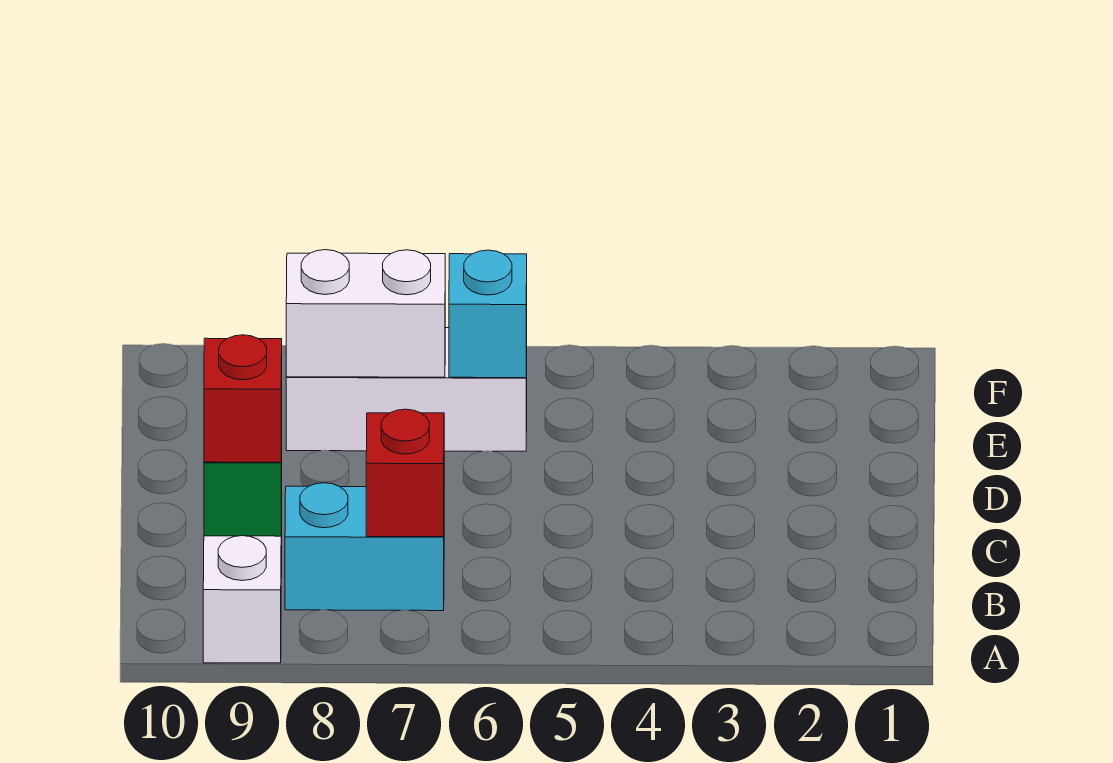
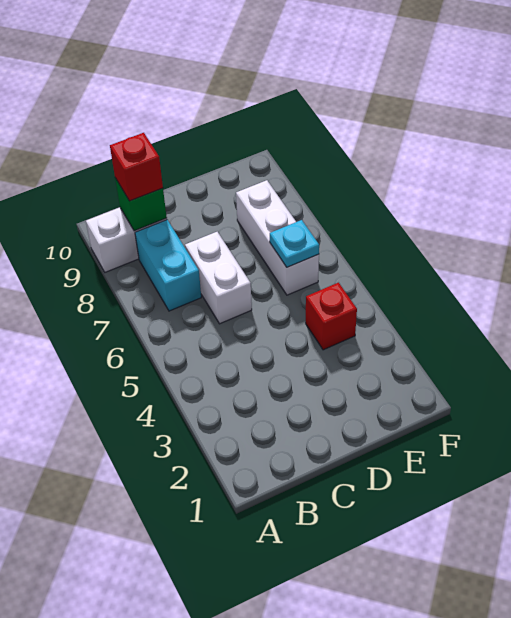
red brick B7 level 2 -> red brick E4 level 1
cyan brick E6 level 2 -> cyan plate E6 level 2
white brick E7:E8 level 2 -> white brick C6:C7 level 1

